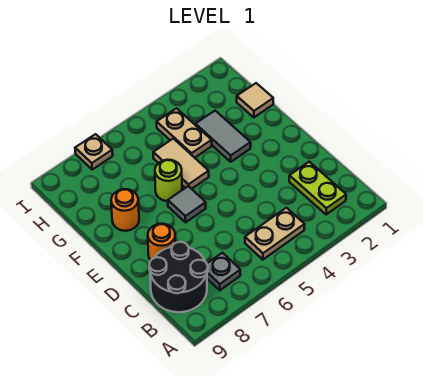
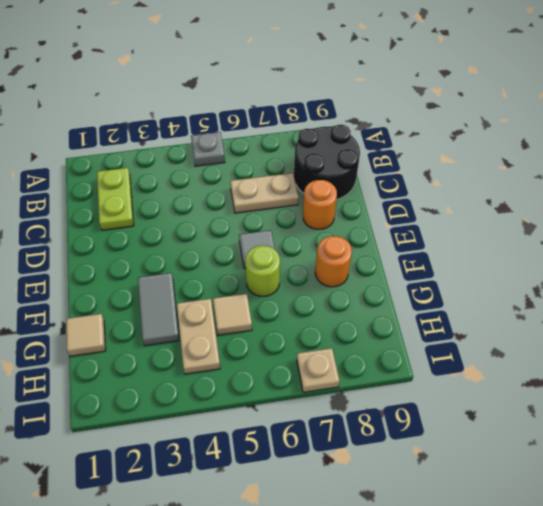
tan plate B4:B5 level 1 -> tan plate C6:C7 level 1
grey plate B7 level 1 -> grey plate A5 level 1
tan tile F5:G5 level 1 -> tan tile G5 level 1

